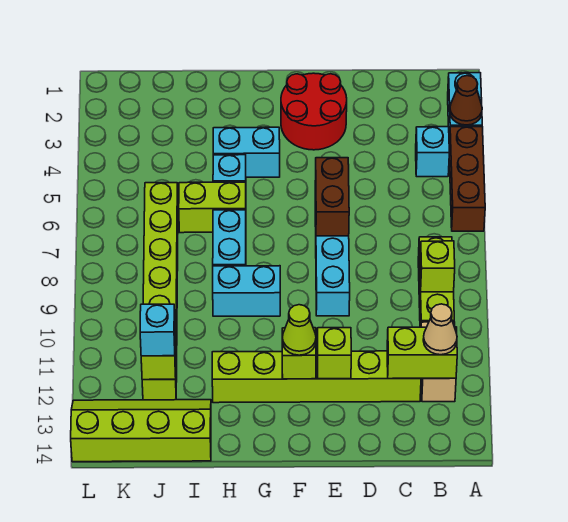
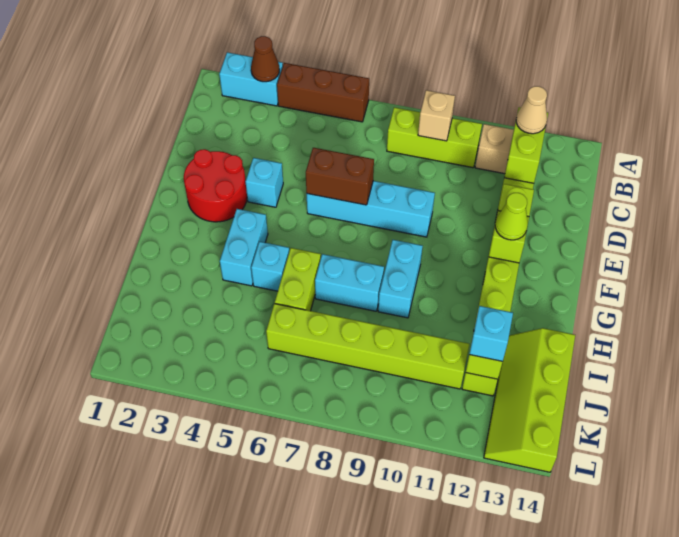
cyan brick B4 level 1 -> cyan brick E4 level 1
lime brick B9 level 2 -> tan brick B9 level 2

